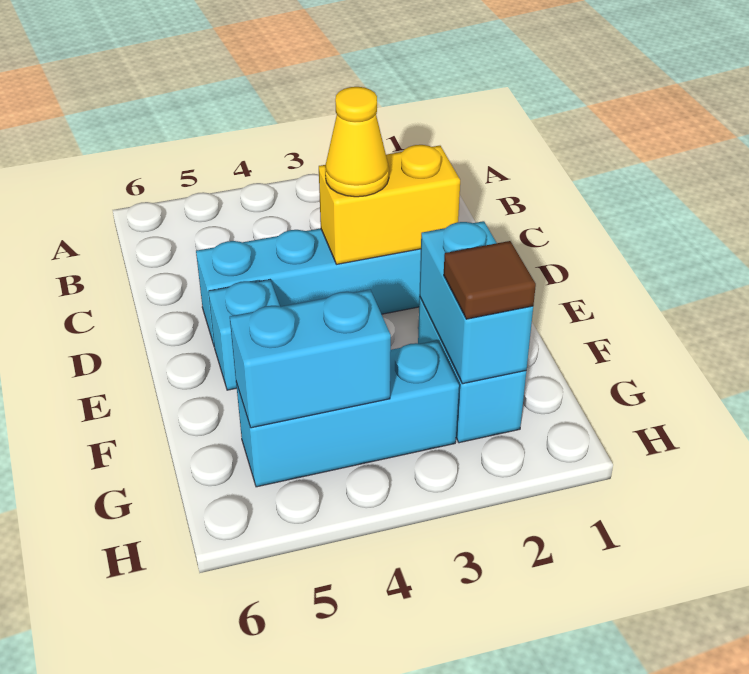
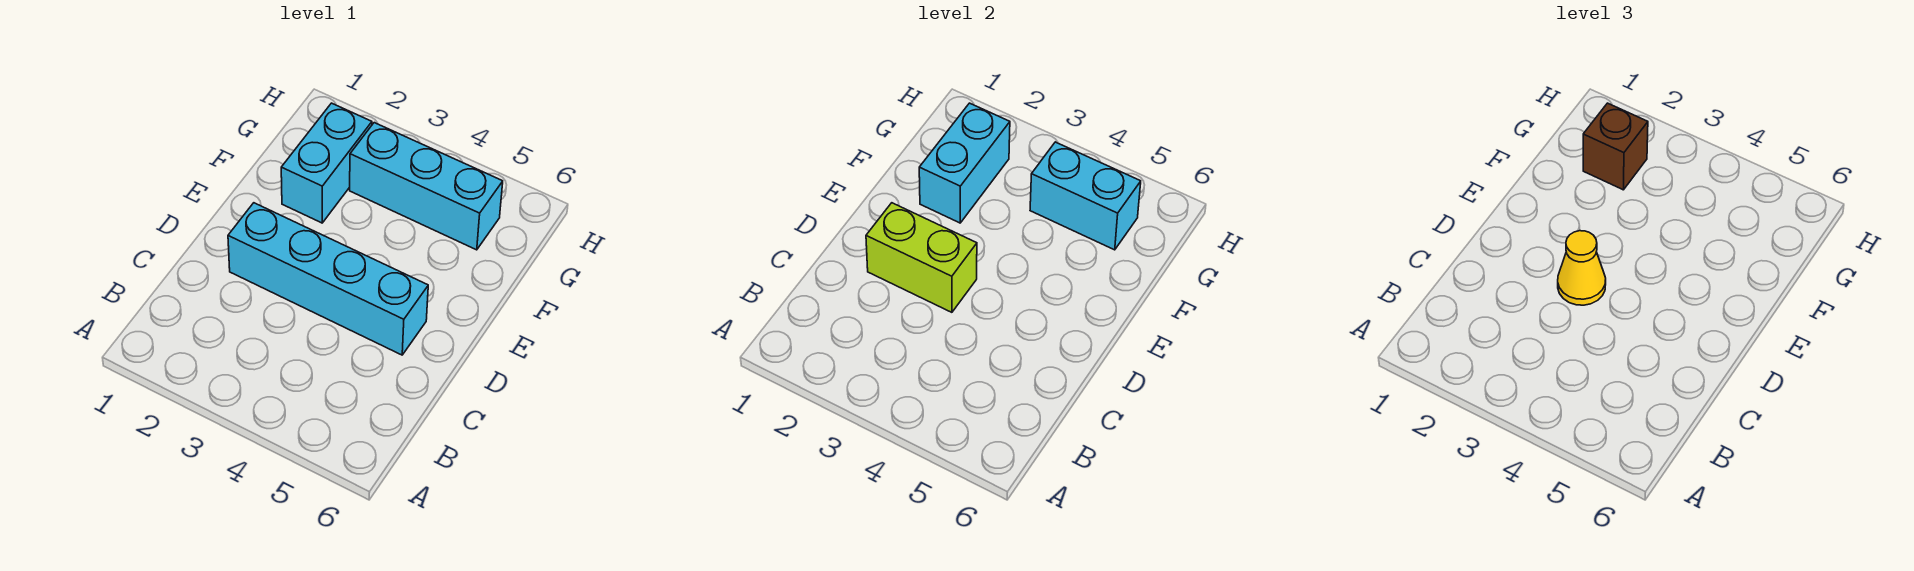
yellow brick D2:D3 level 2 -> lime brick D2:D3 level 2
cyan brick E5 level 1 -> none
brown tile G2 level 3 -> brown brick G2 level 3

